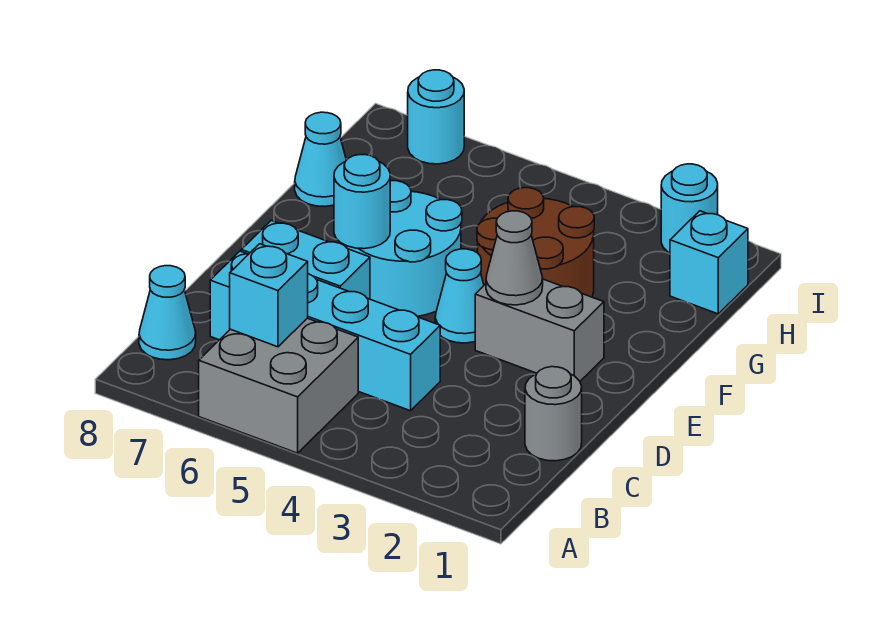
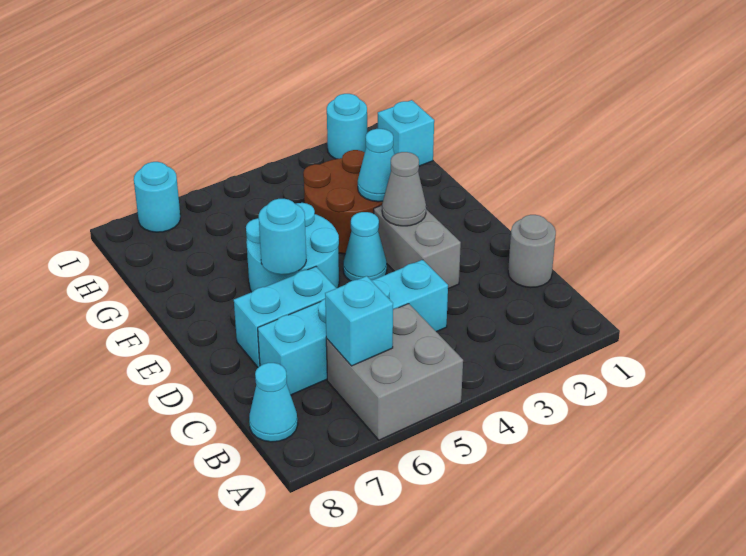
grey brick E2:E3 level 1 -> grey brick D3:E3 level 1
cyan cone G8 level 1 -> cyan cone F3 level 2

